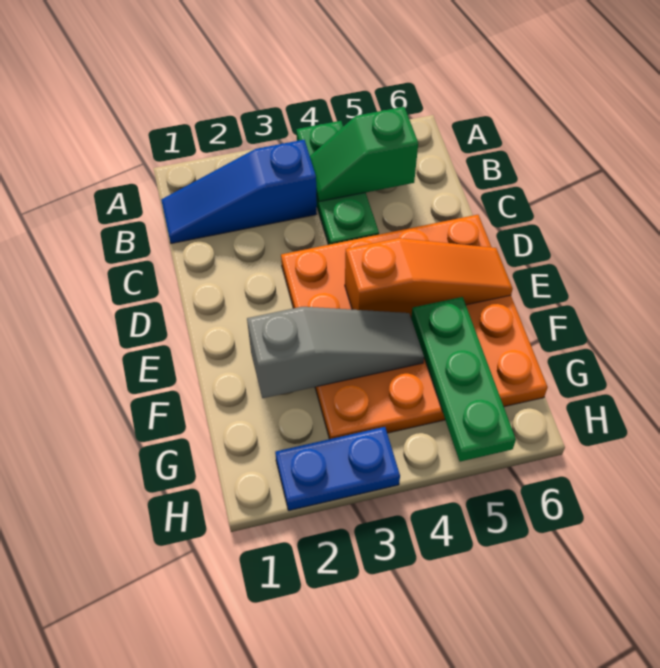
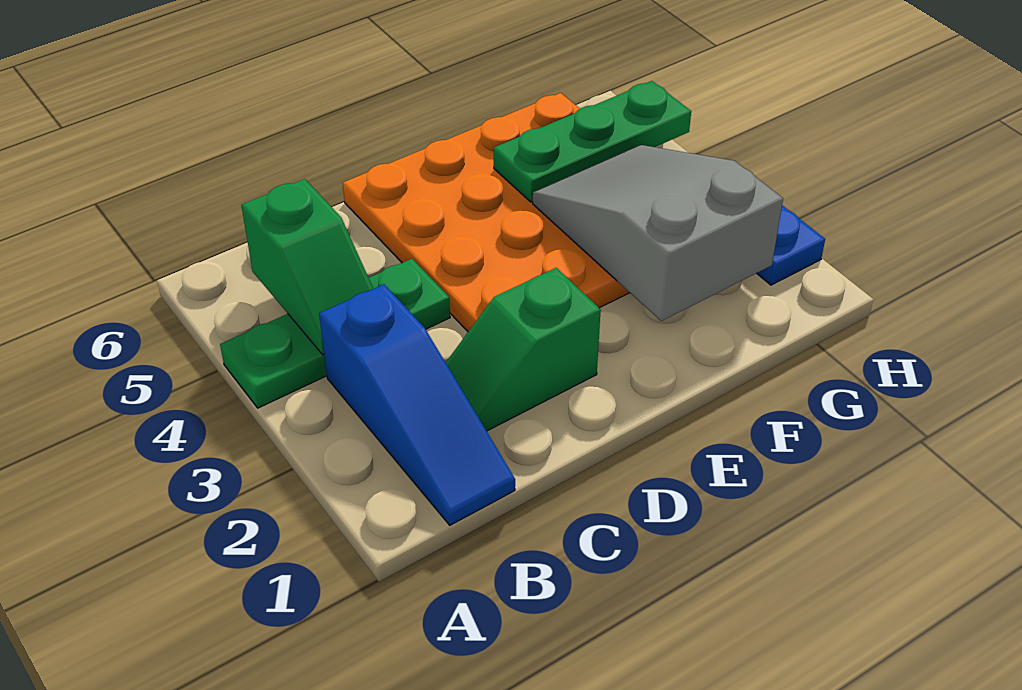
none -> green slope C2:D2 level 1 top D
orange slope E4:E6 level 2 top 4 -> none
grey slope F2:F4 level 2 top 2 -> grey slope F2:G4 level 2 top 2

